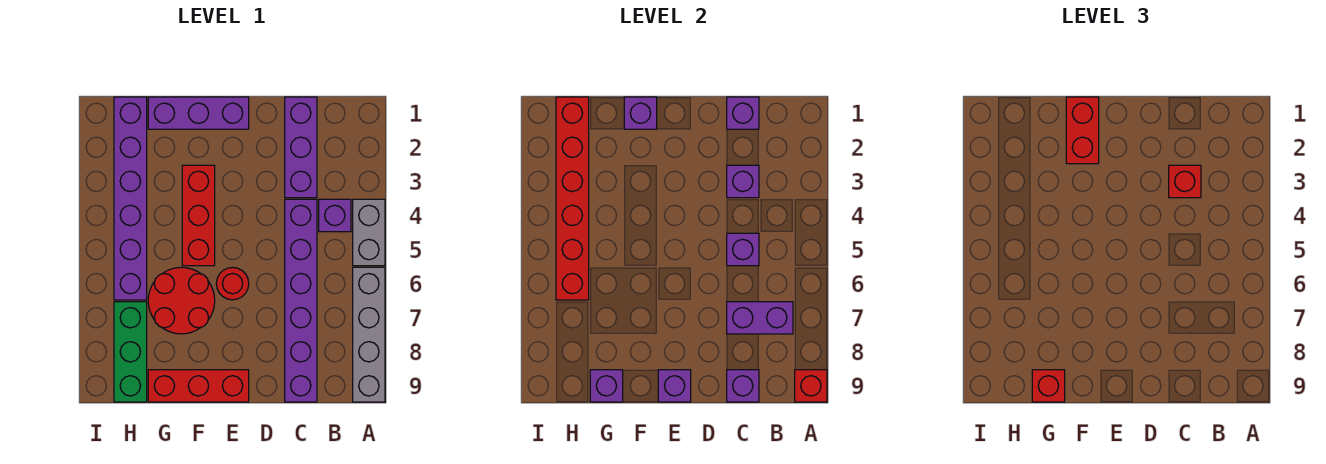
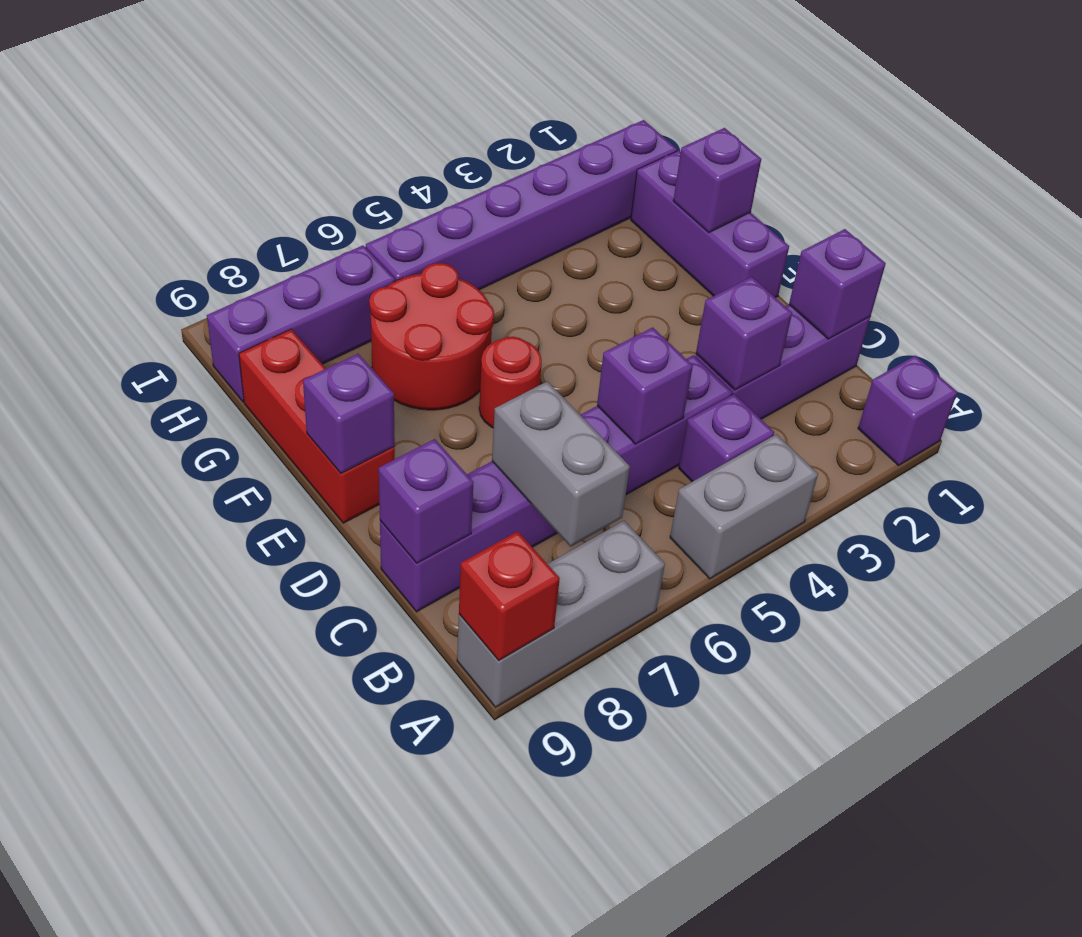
grey brick A6:A9 level 1 -> grey brick A7:A9 level 1
purple brick B7:C7 level 2 -> grey brick B7:C7 level 2
red brick C3 level 3 -> none
red brick F1:F2 level 3 -> none
red brick F3:F5 level 1 -> none
purple brick G9 level 2 -> purple brick A1 level 1
red brick G9 level 3 -> none
red brick H1:H6 level 2 -> none
green brick H7:H9 level 1 -> purple brick H7:H9 level 1

